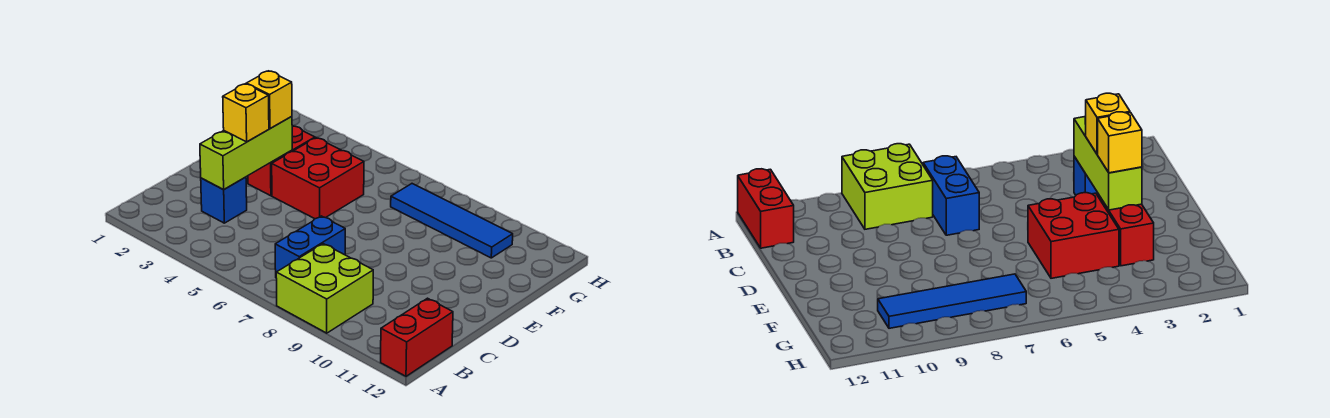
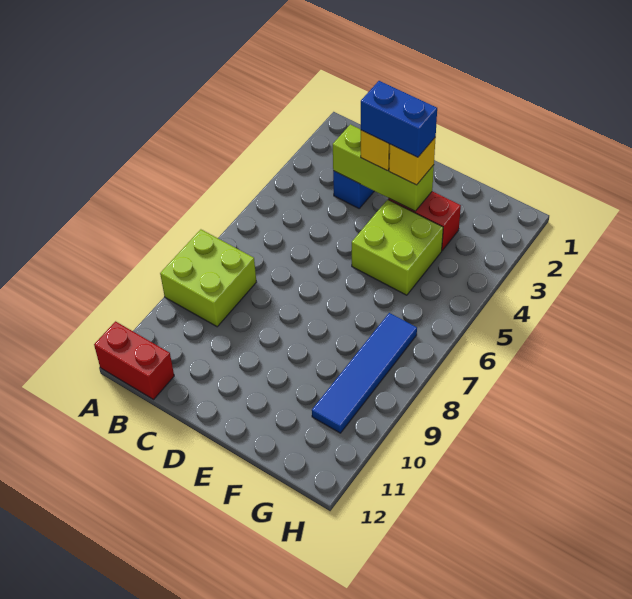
blue brick B7:C7 level 1 -> blue brick D3:E3 level 4
red brick E4:F5 level 1 -> lime brick E4:F5 level 1

